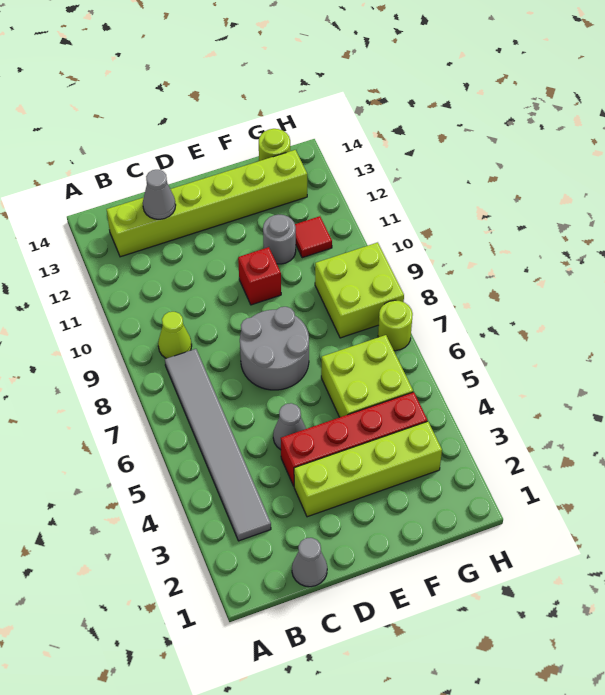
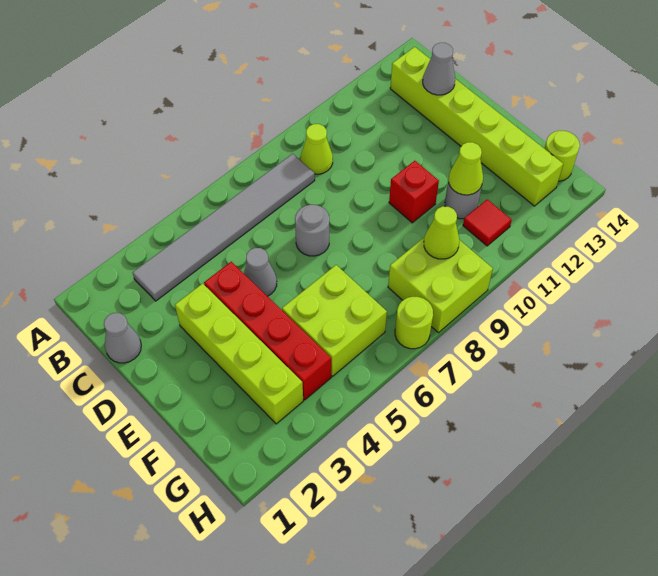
grey round brick D7:E8 level 1 -> grey round brick D7 level 1
none -> lime cone F11 level 2
none -> lime cone G9 level 2

